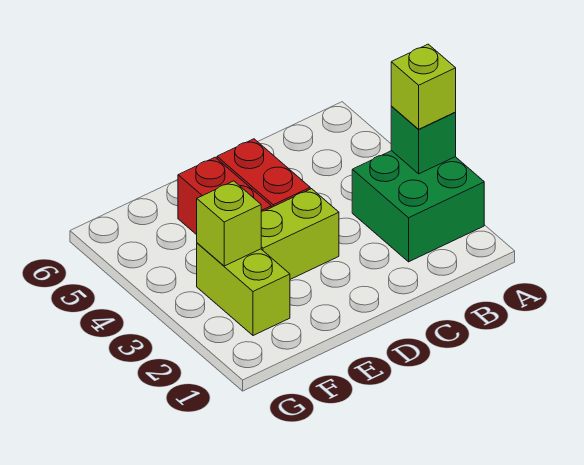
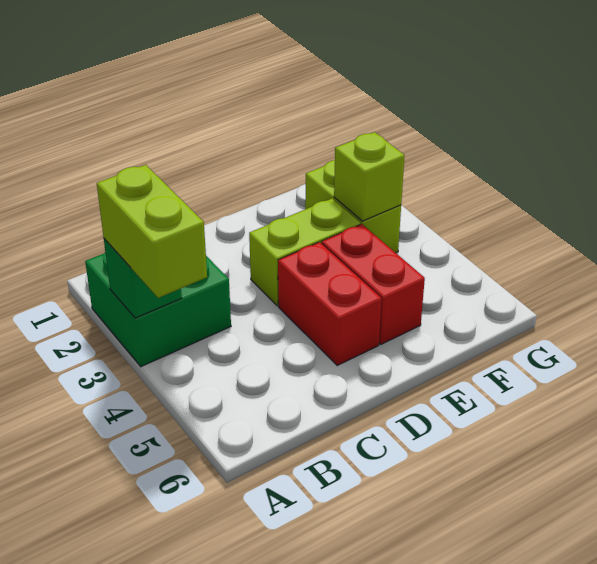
lime brick A3 level 3 -> lime brick A3:A4 level 3

